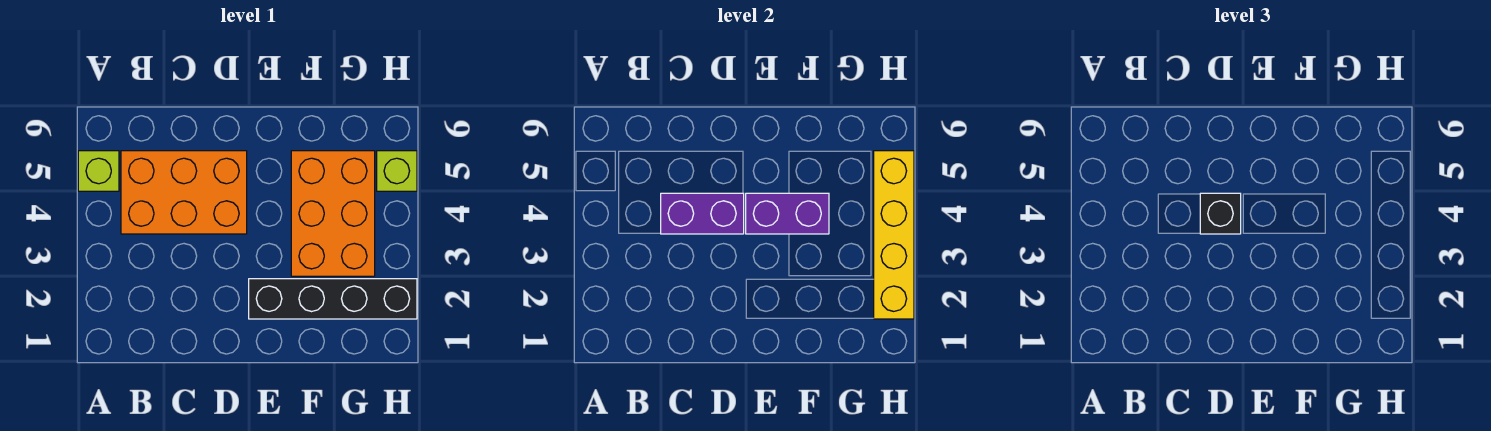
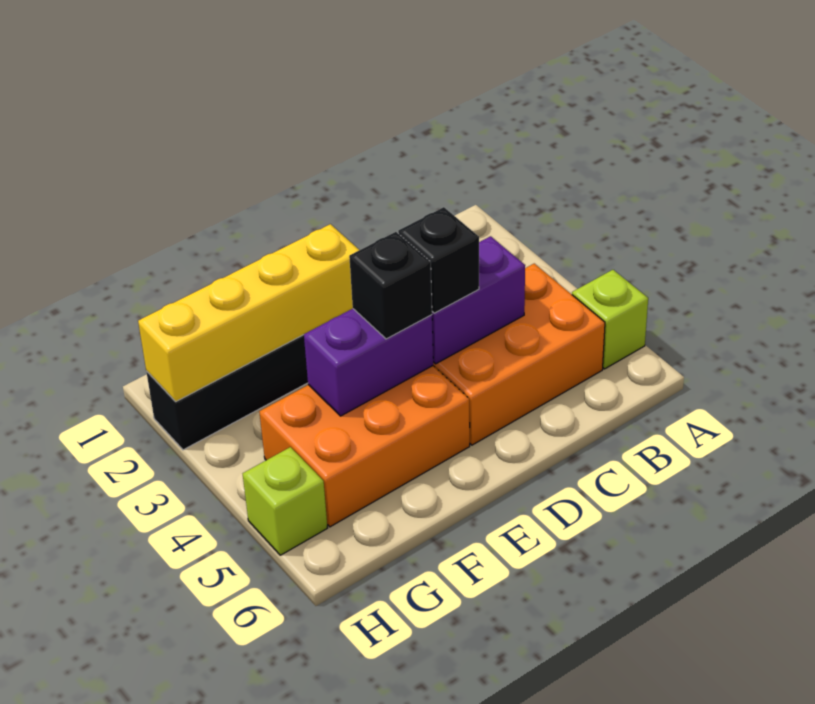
none -> black brick E4 level 3
orange brick F3:G5 level 1 -> orange brick E4:G5 level 1
yellow brick H2:H5 level 2 -> yellow brick E2:H2 level 2

